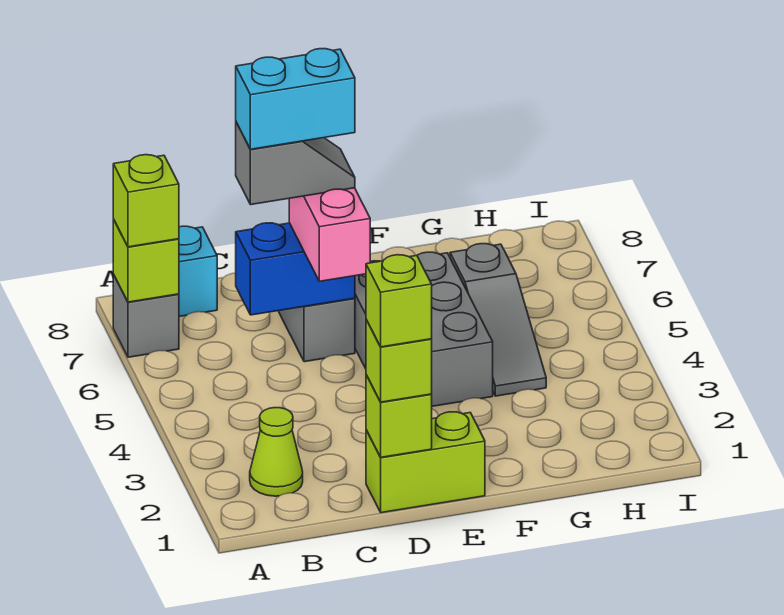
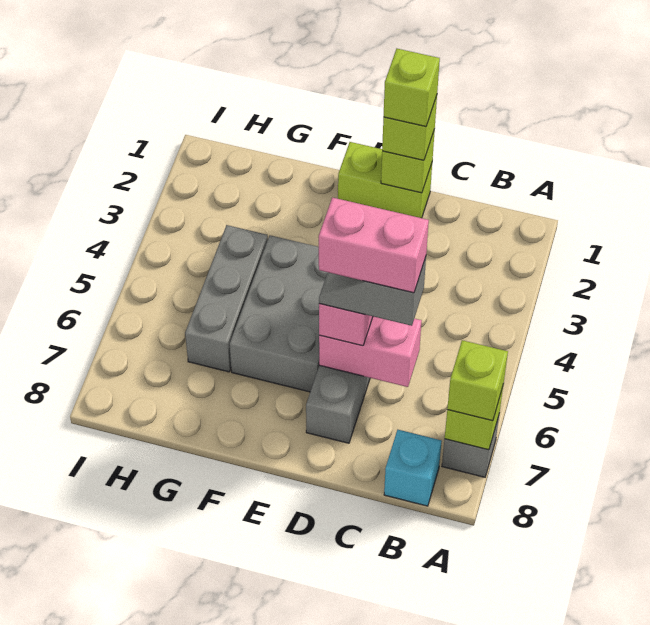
lime cone B2 level 1 -> none
blue brick C6:D6 level 2 -> pink brick C6:D6 level 2
cyan brick C6:D6 level 5 -> pink brick C6:D6 level 5
grey slope G4:G6 level 1 top 6 -> grey brick G4:G6 level 1

